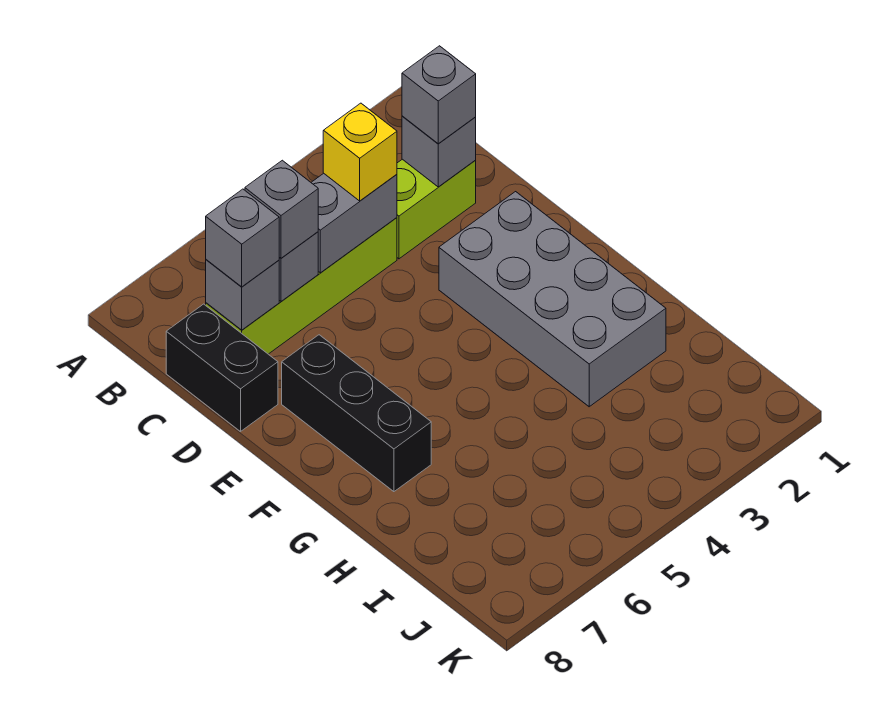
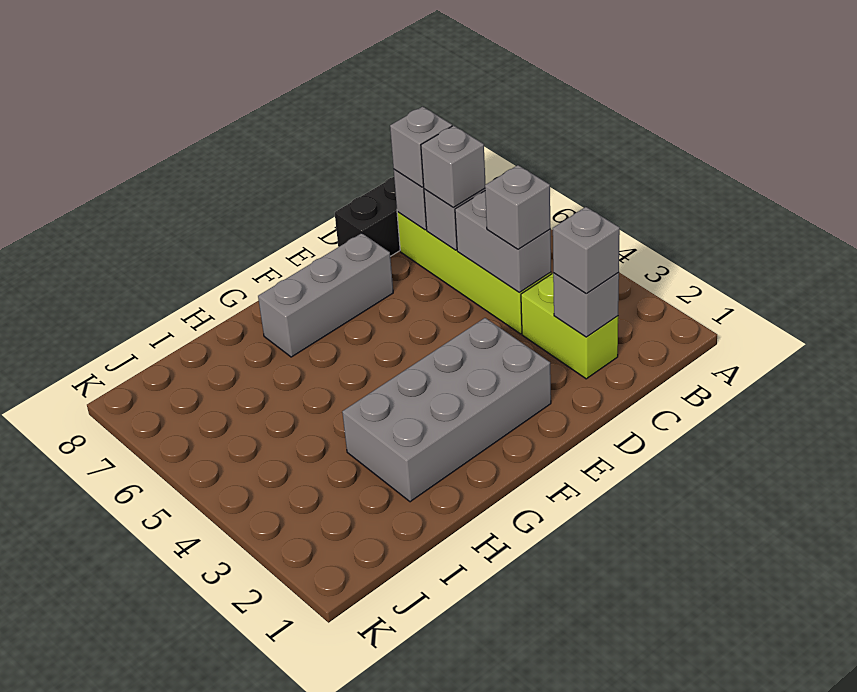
yellow brick C4 level 3 -> grey brick C4 level 3
black brick E7:G7 level 1 -> grey brick E7:G7 level 1

